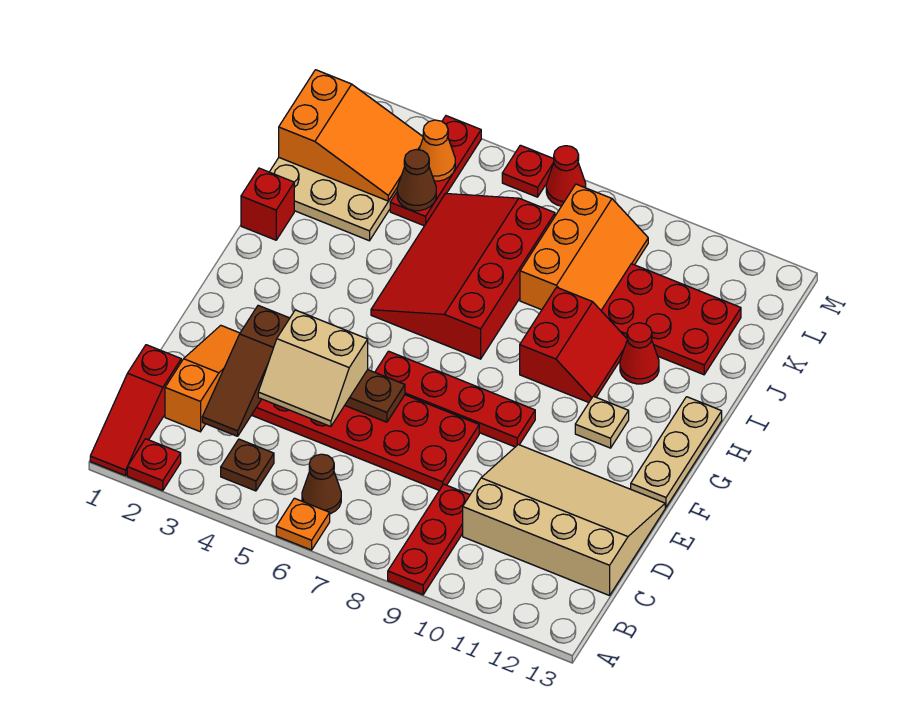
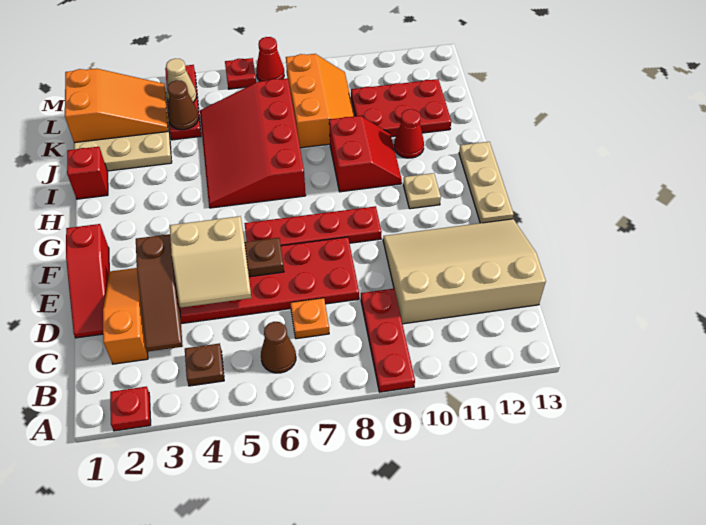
red slope A1:C1 level 1 top C -> red slope D1:F1 level 1 top F
orange plate A6 level 1 -> orange plate C7 level 1
orange cone L4 level 2 -> tan cone L4 level 2

